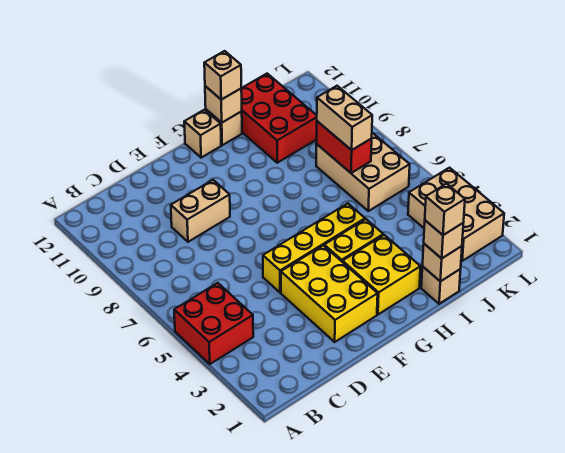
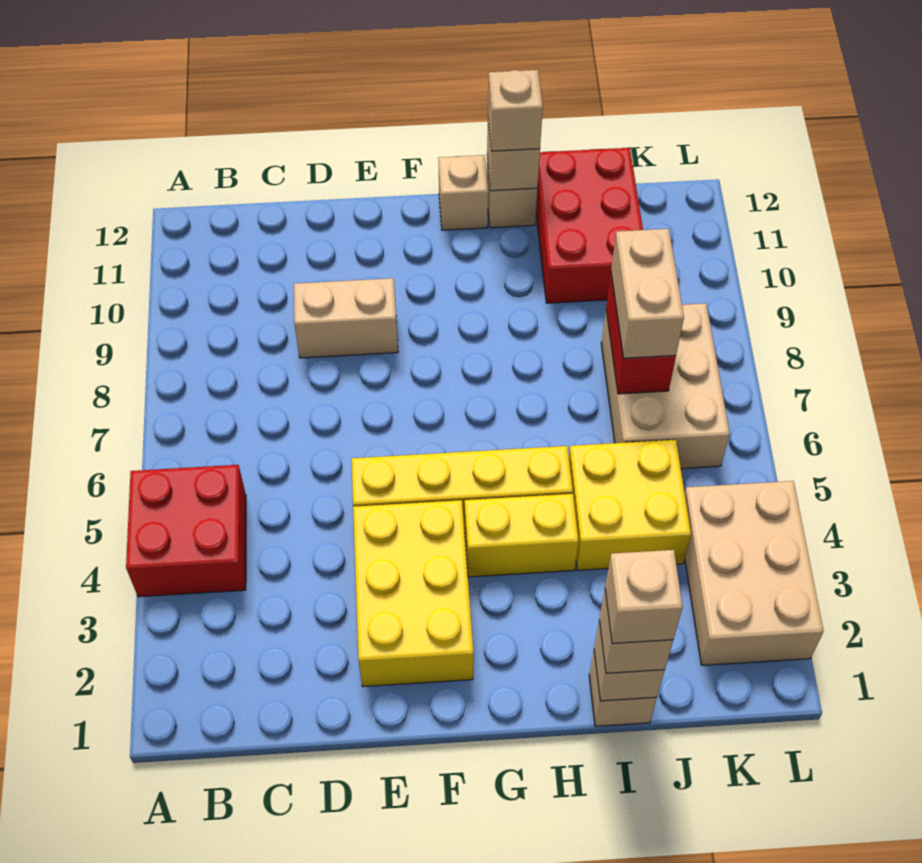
yellow brick G2:H3 level 1 -> yellow brick I4:J5 level 1

